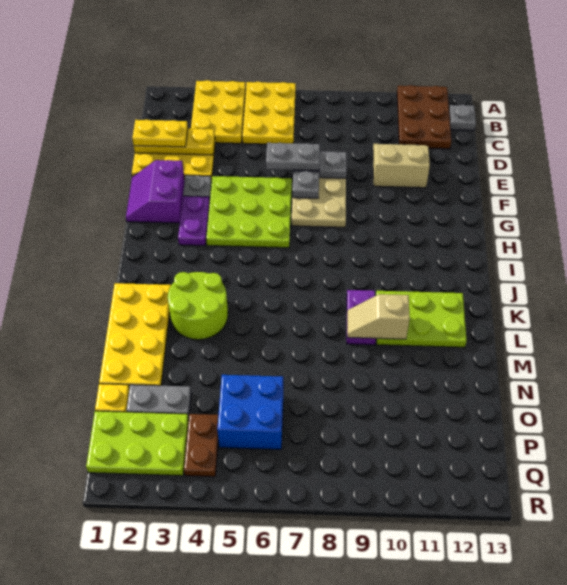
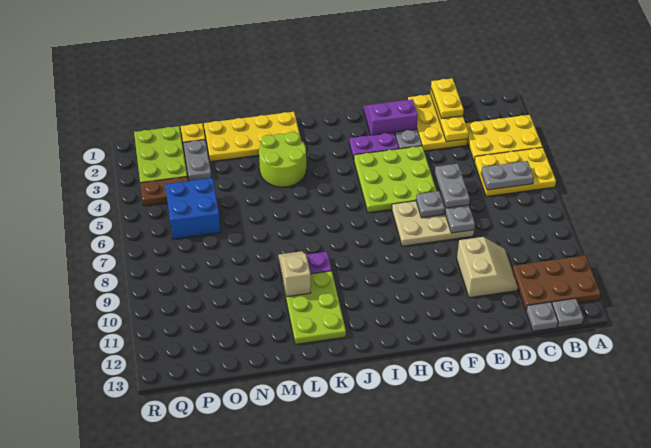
none -> grey plate B6:C6 level 2
none -> grey plate C13 level 1

